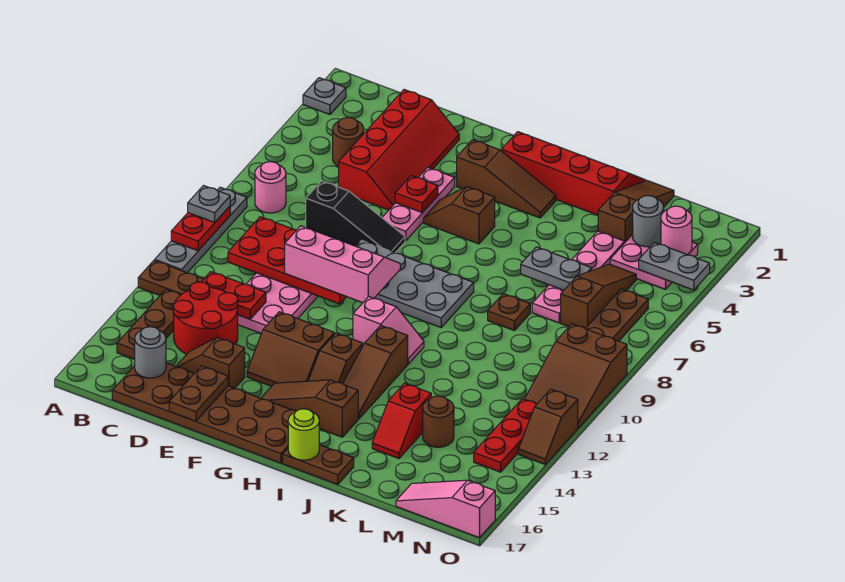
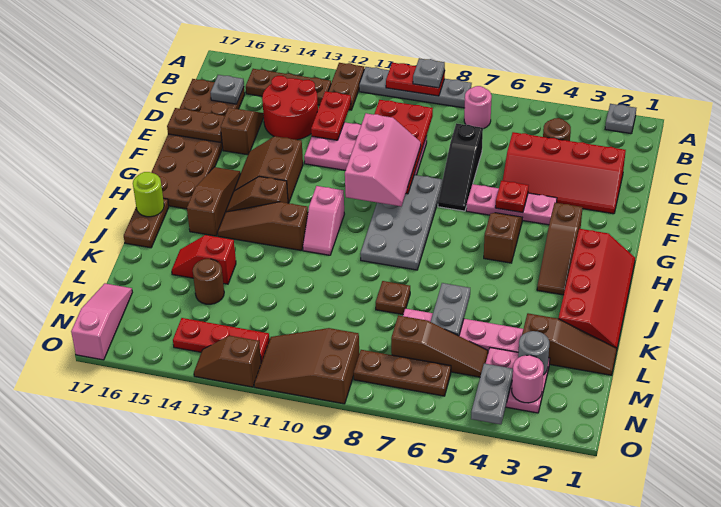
grey round brick C16 level 2 -> grey plate C16 level 2

